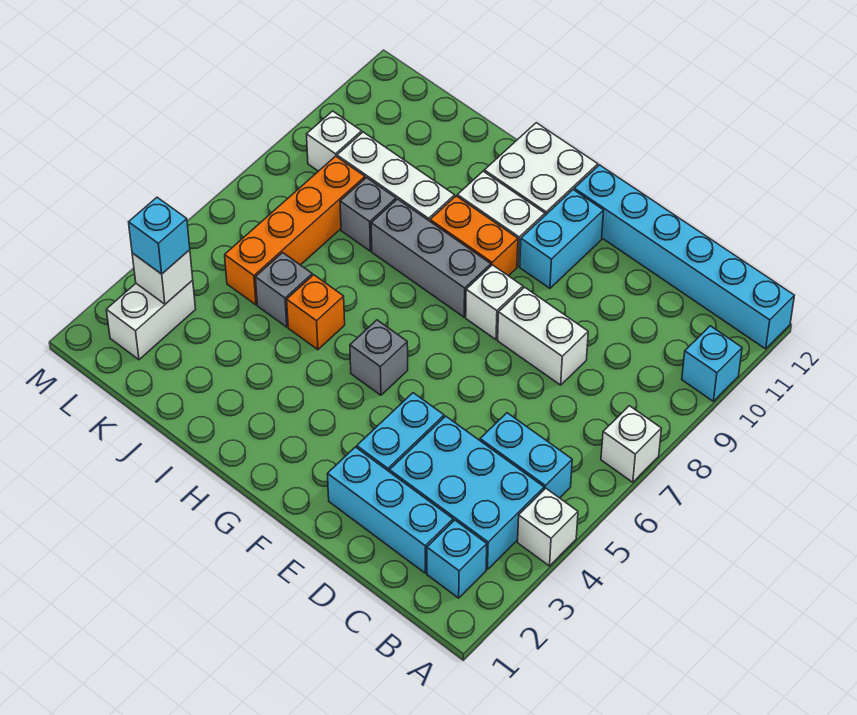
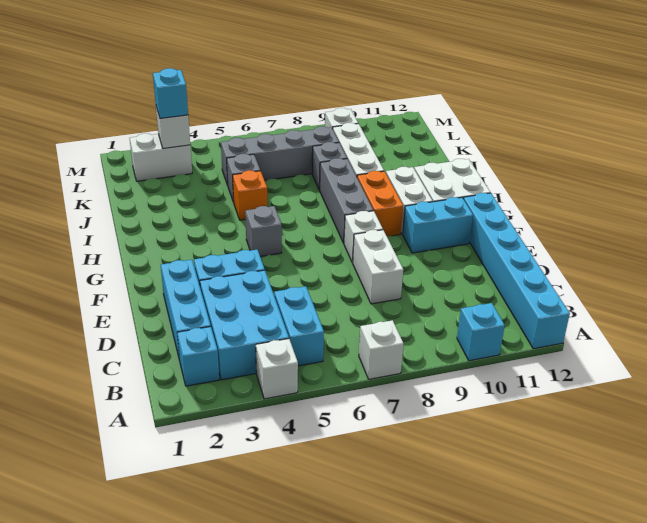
orange brick K5:K8 level 1 -> grey brick K5:K8 level 1

